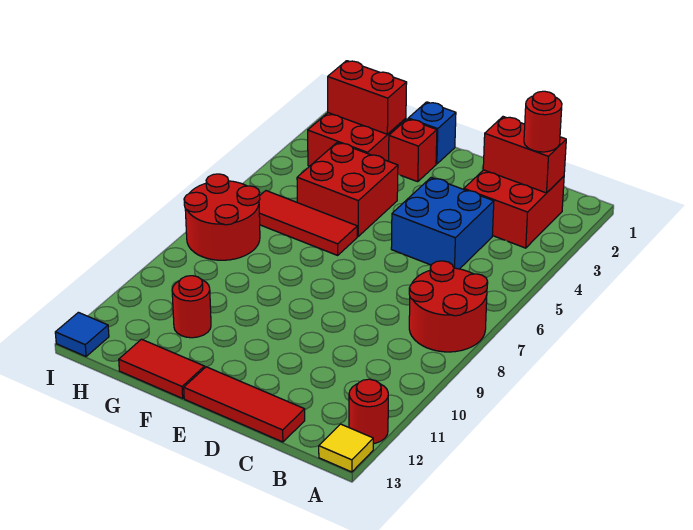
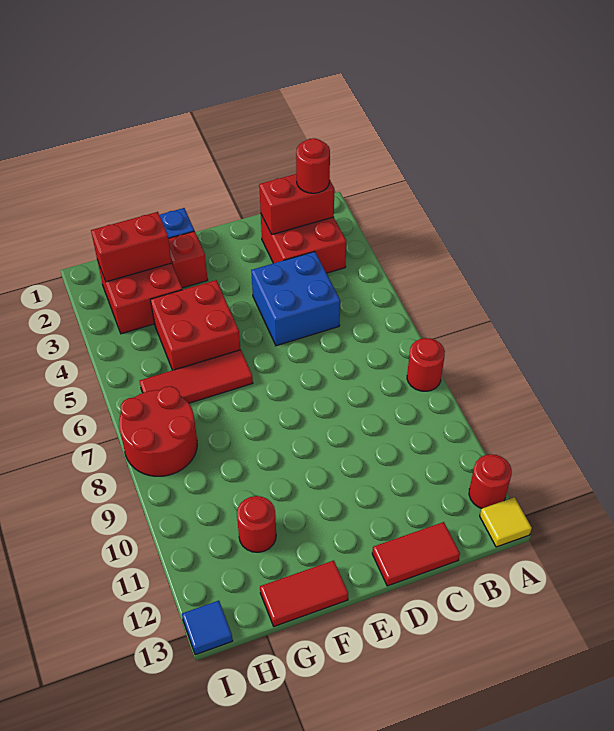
red round brick A7:B8 level 1 -> red round brick A8 level 1
red tile C13:E13 level 1 -> red tile C13:D13 level 1

